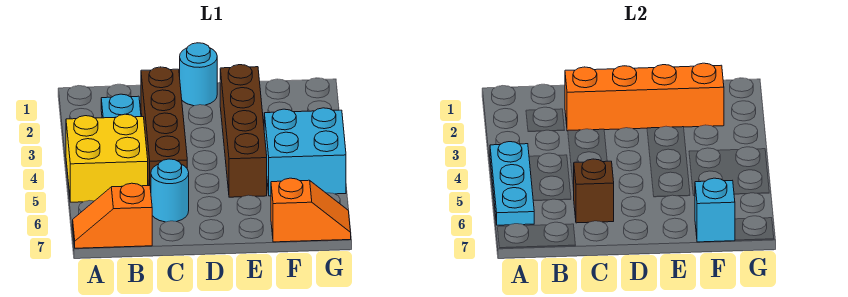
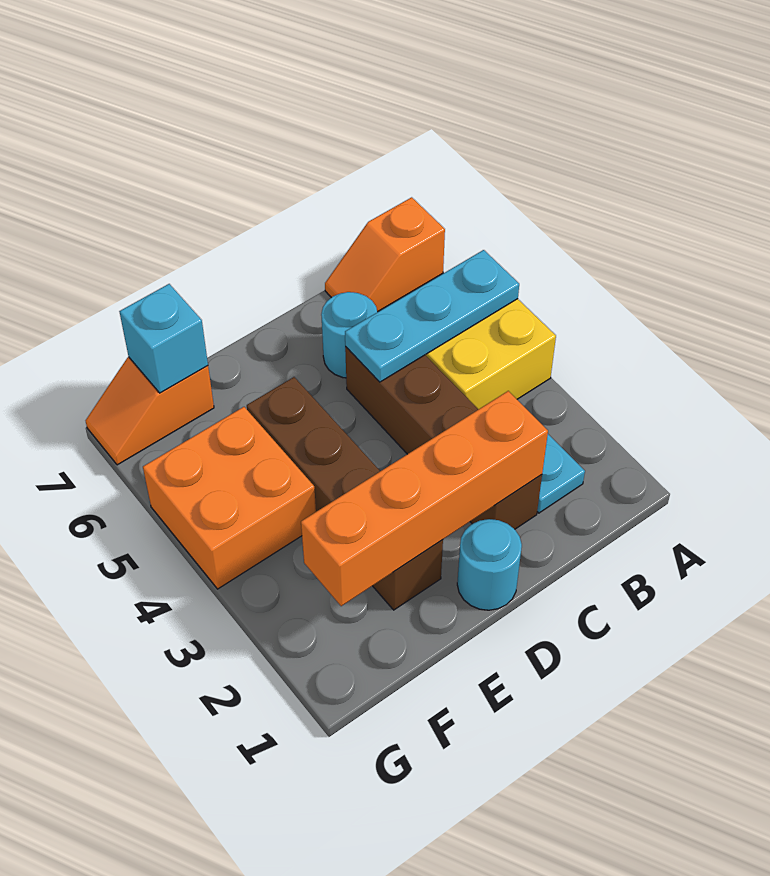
cyan plate A4:A6 level 2 -> cyan plate A5:C5 level 2
orange slope A7:B7 level 1 top B -> orange slope A7:B7 level 1 top A
brown brick C6 level 2 -> none
cyan brick F4:G5 level 1 -> orange brick F4:G5 level 1

